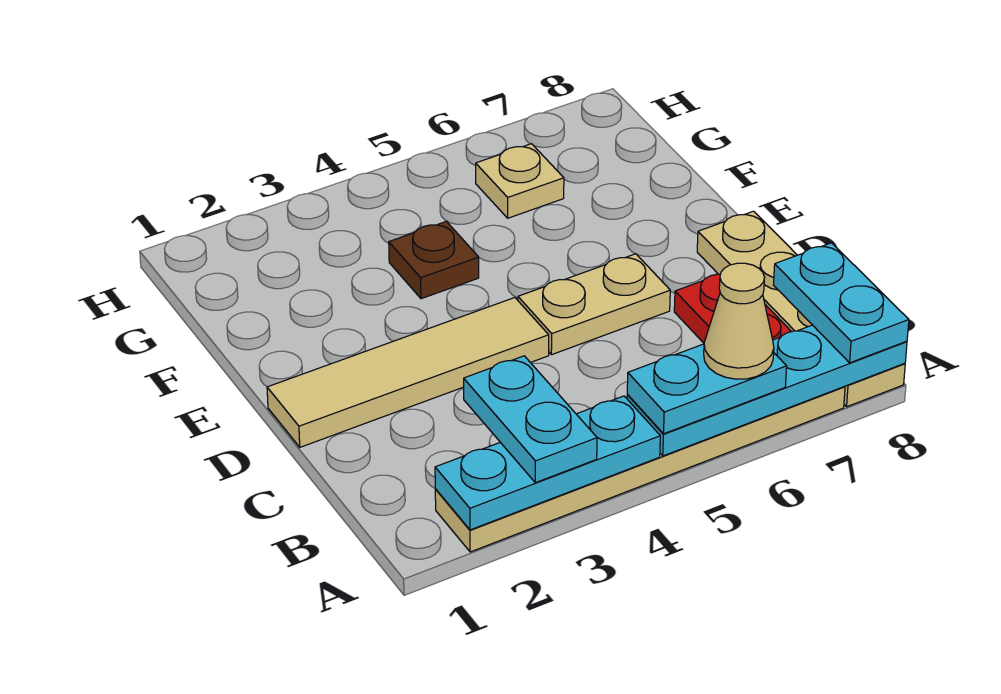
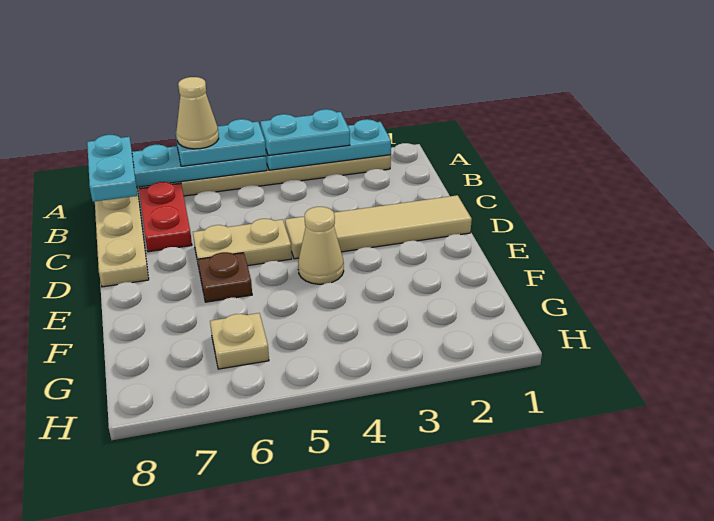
cyan plate A3:B3 level 3 -> cyan plate A3:A4 level 3
none -> tan cone E4 level 1
brown plate F4 level 1 -> brown plate E6 level 1

